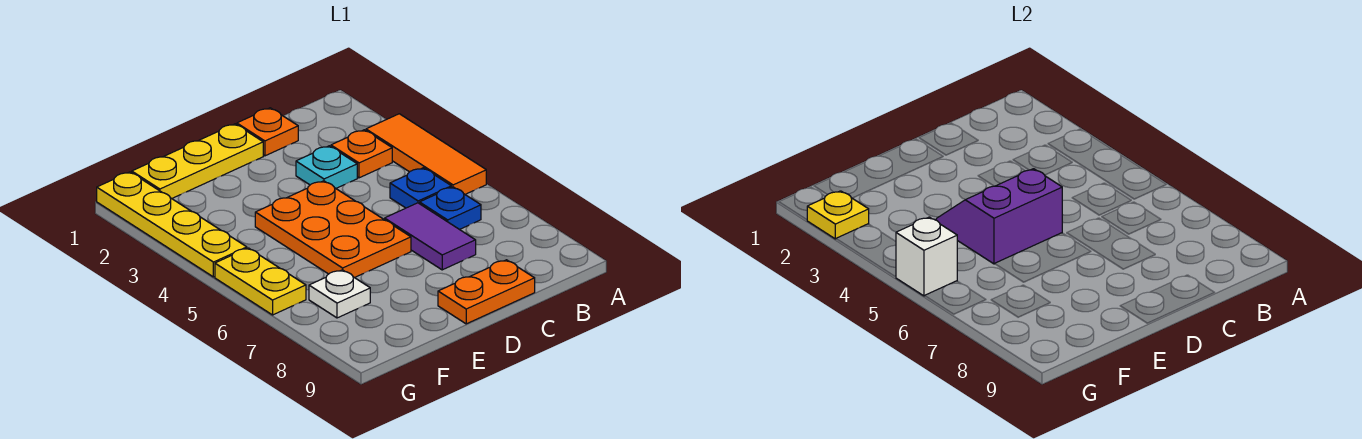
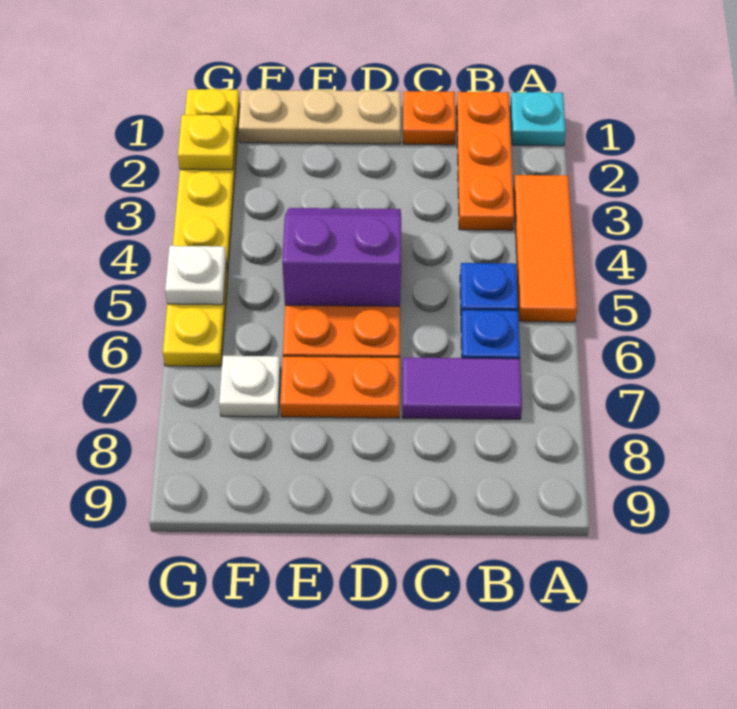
orange plate B3 level 1 -> orange plate B1:B3 level 1
cyan plate C3 level 1 -> cyan plate A1 level 1
purple tile C6:C7 level 1 -> purple tile B7:C7 level 1
orange plate C9:D9 level 1 -> orange plate D7:E7 level 1
yellow plate D1:F1 level 1 -> tan plate D1:F1 level 1
white brick G5 level 2 -> white plate G5 level 2

